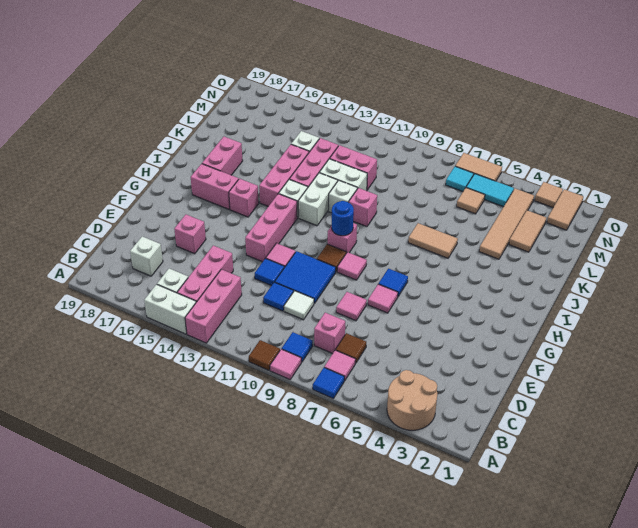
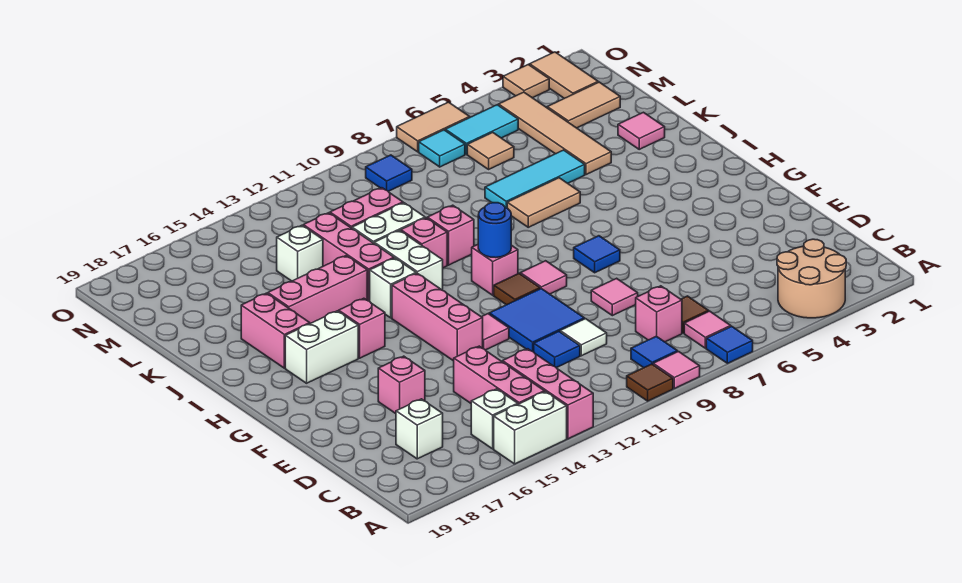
blue tile E12 level 1 -> blue tile N9 level 1
pink tile F7 level 1 -> pink tile K2 level 1
pink brick H16:H17 level 1 -> white brick H16:H17 level 1
pink brick I14:K14 level 1 -> pink brick J14:J16 level 1
white brick J11 level 1 -> pink brick J11 level 1
none -> cyan tile K5:K7 level 1
tan tile L3:M3 level 1 -> tan tile M2:M3 level 1

